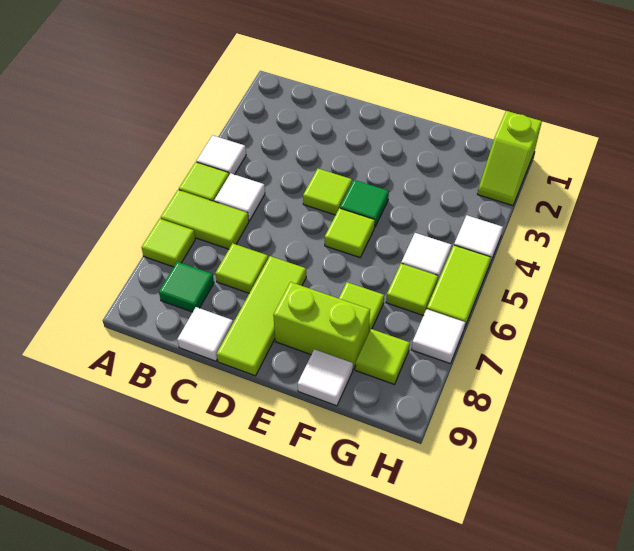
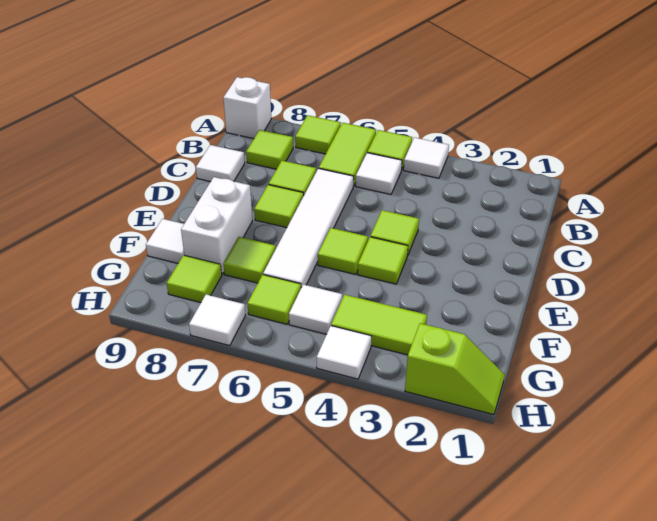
none -> white brick A9 level 1
green tile B8 level 1 -> lime tile B8 level 1
none -> white tile C6:F6 level 1
lime tile D7:D9 level 1 -> lime tile D7 level 1
green tile E4 level 1 -> lime tile E4 level 1
lime brick E8:F8 level 1 -> white brick E8:F8 level 1
lime slope H1:H2 level 1 top 1 -> lime slope H1:H2 level 1 top 2
lime tile H5:H6 level 1 -> lime tile G3:G4 level 1

